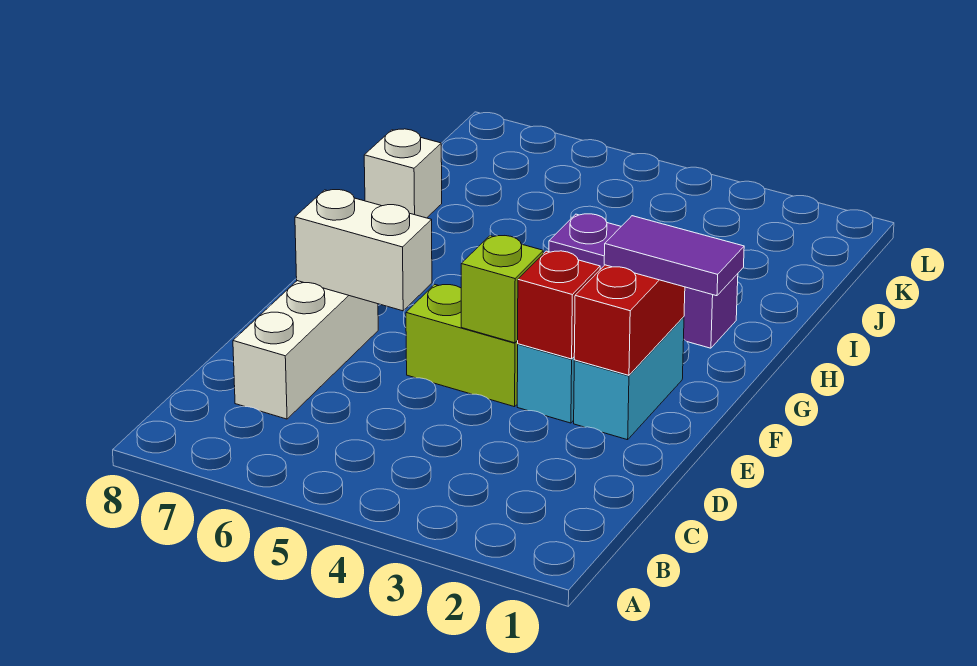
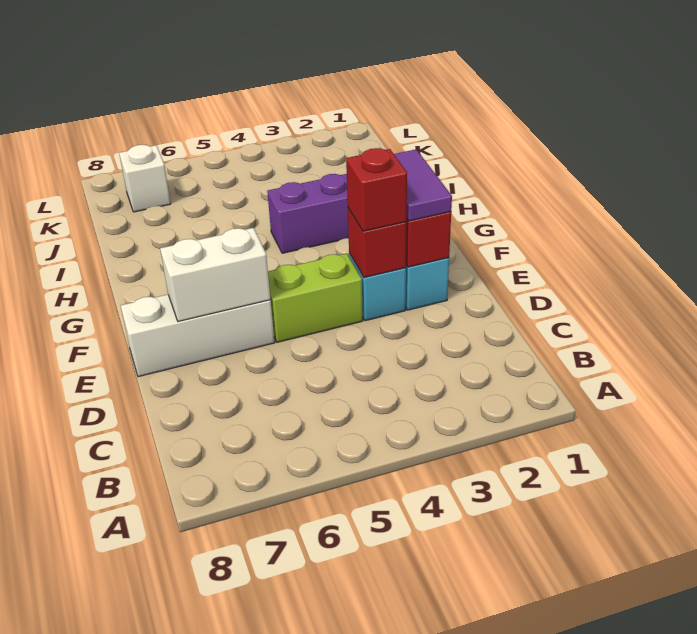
white brick C7:E7 level 1 -> white brick E6:E8 level 1
none -> red brick E3 level 3
lime brick E4 level 2 -> none
purple tile F1:F2 level 3 -> purple tile E2:F2 level 3
white brick I8 level 1 -> white brick K7 level 1

